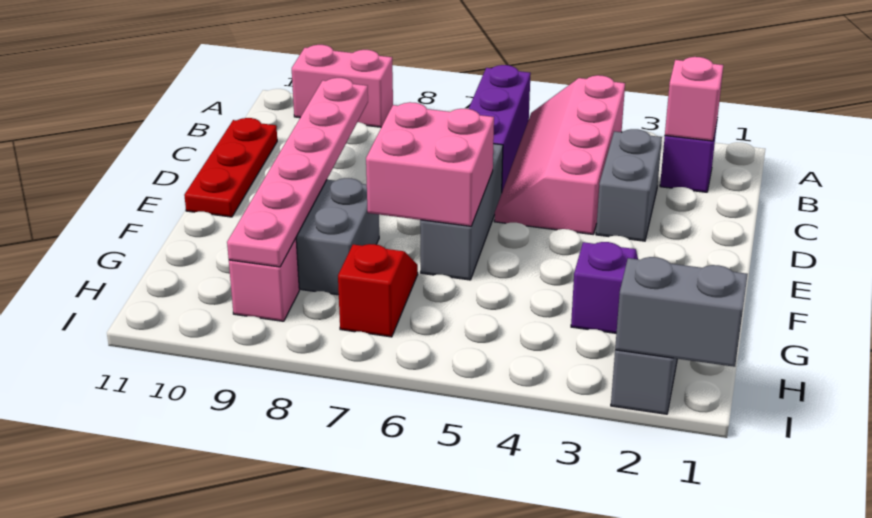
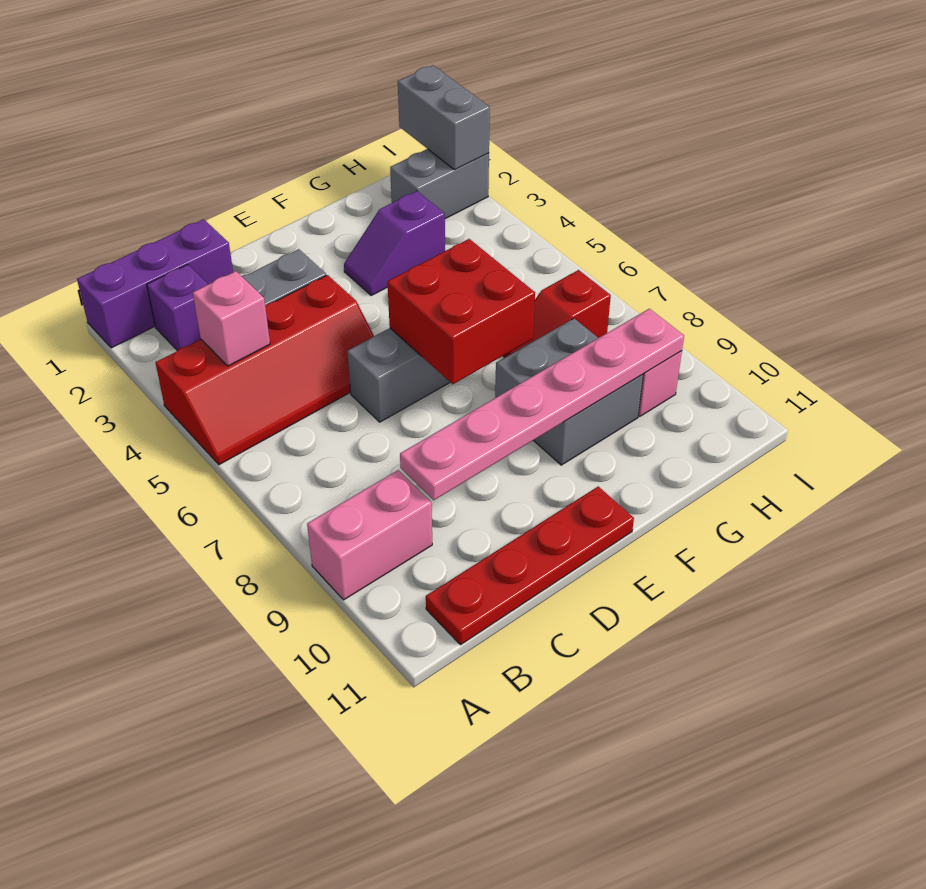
pink slope A4:D5 level 1 top 4 -> red slope A4:D5 level 1 top 4
purple brick A6:C6 level 1 -> purple brick A1:C1 level 1
pink brick A9:A10 level 1 -> pink brick A9:B9 level 1
pink brick B2 level 2 -> pink brick B4 level 2
red plate C11:E11 level 1 -> red plate B11:E11 level 1
pink brick E6:F7 level 2 -> red brick E6:F7 level 2

